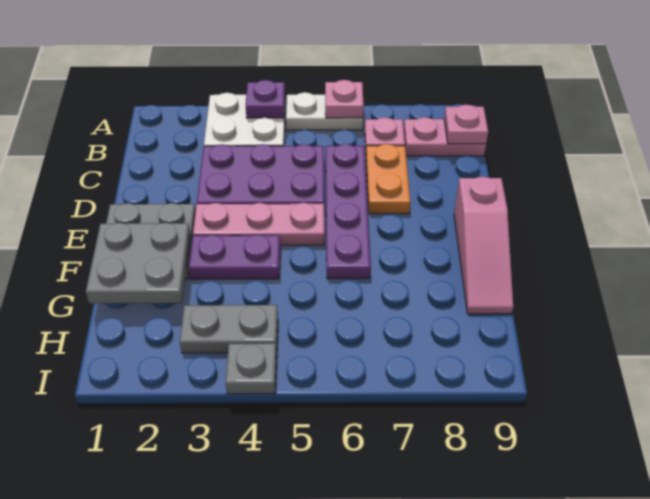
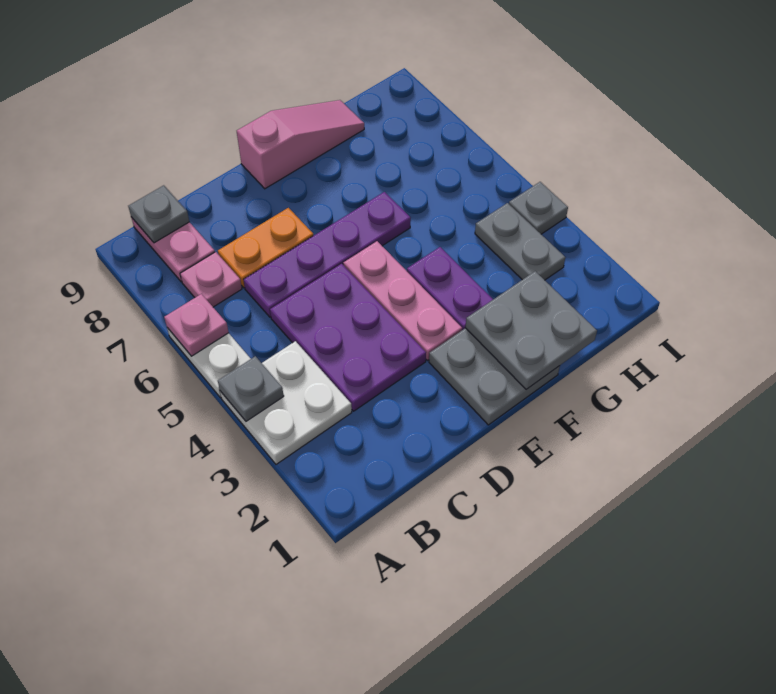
purple plate A4 level 2 -> grey plate A4 level 2
pink plate B9 level 2 -> grey plate B9 level 2

